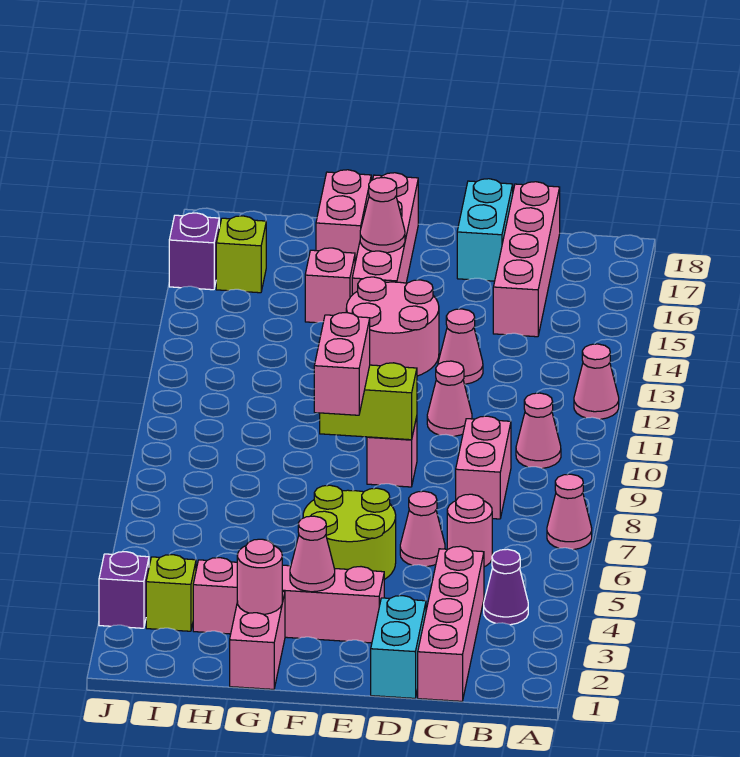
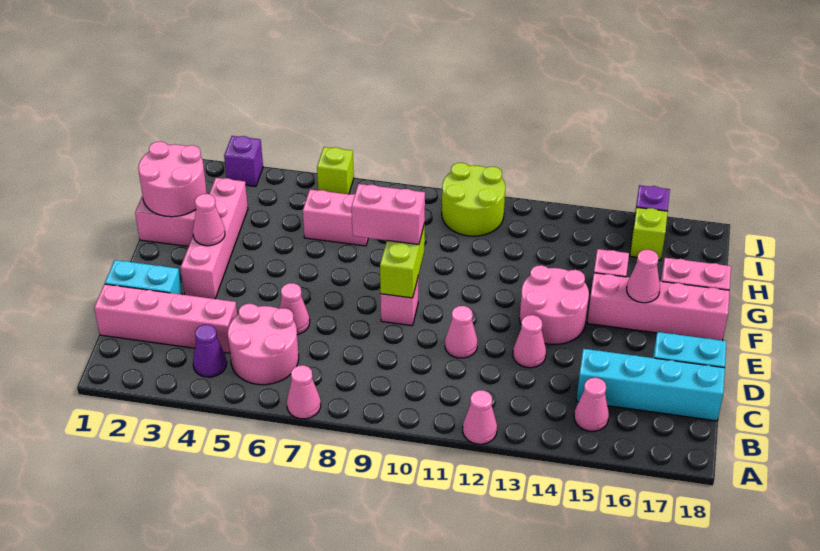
pink cone B10 level 1 -> pink cone B15 level 1
pink round brick C6 level 1 -> pink round brick B5:C6 level 1
pink brick C8:C9 level 1 -> pink brick H6:H7 level 1
pink brick C15:C18 level 1 -> cyan brick C15:C18 level 1
lime round brick E5:F6 level 1 -> lime round brick I10:J11 level 1
pink round brick G2 level 2 -> pink round brick G1:H2 level 2
lime brick I3 level 1 -> lime brick J6 level 1

